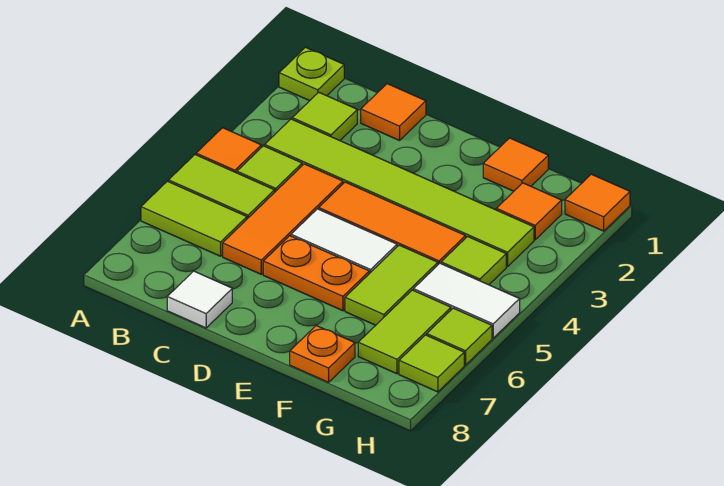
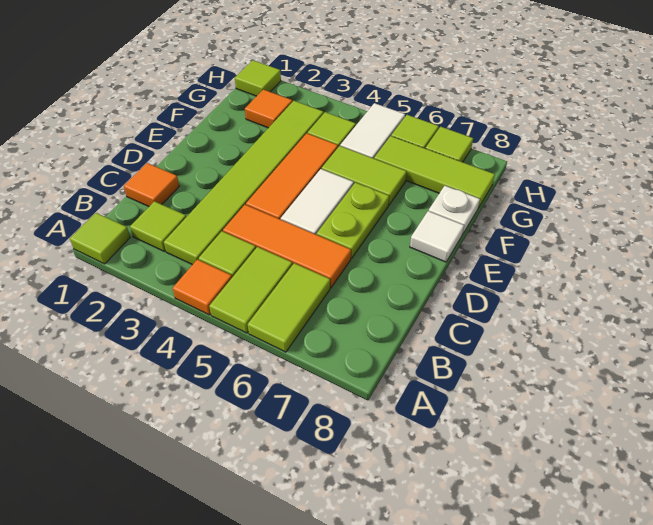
lime plate A1 level 1 -> lime tile A1 level 1
white tile C8 level 1 -> white tile E8 level 1
orange plate D6:E6 level 1 -> lime plate D6:E6 level 1
orange tile F1 level 1 -> none
orange plate F8 level 1 -> white plate F8 level 1
lime tile G6:G7 level 1 -> lime tile G6:G8 level 1
orange tile H1 level 1 -> lime tile H1 level 1

